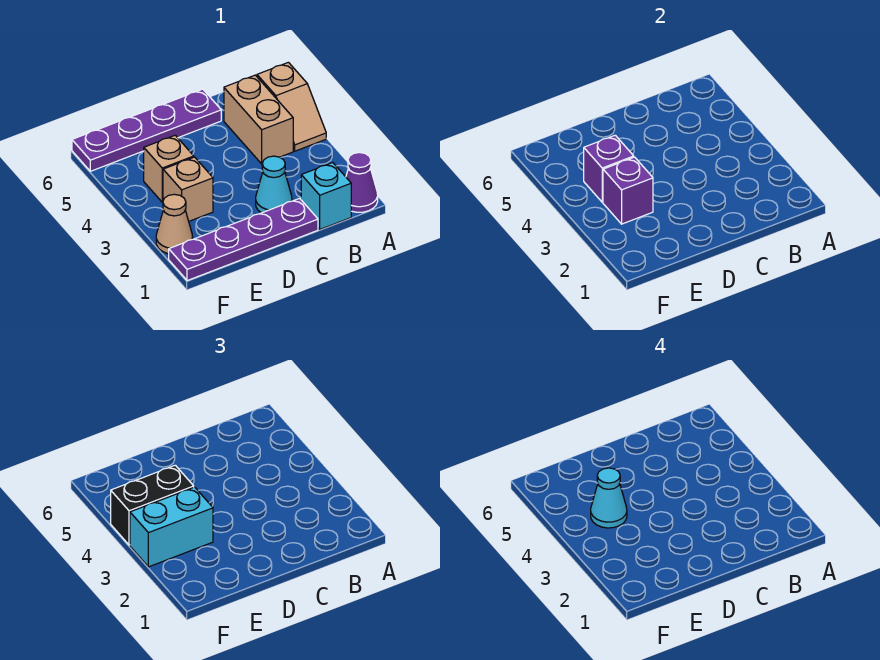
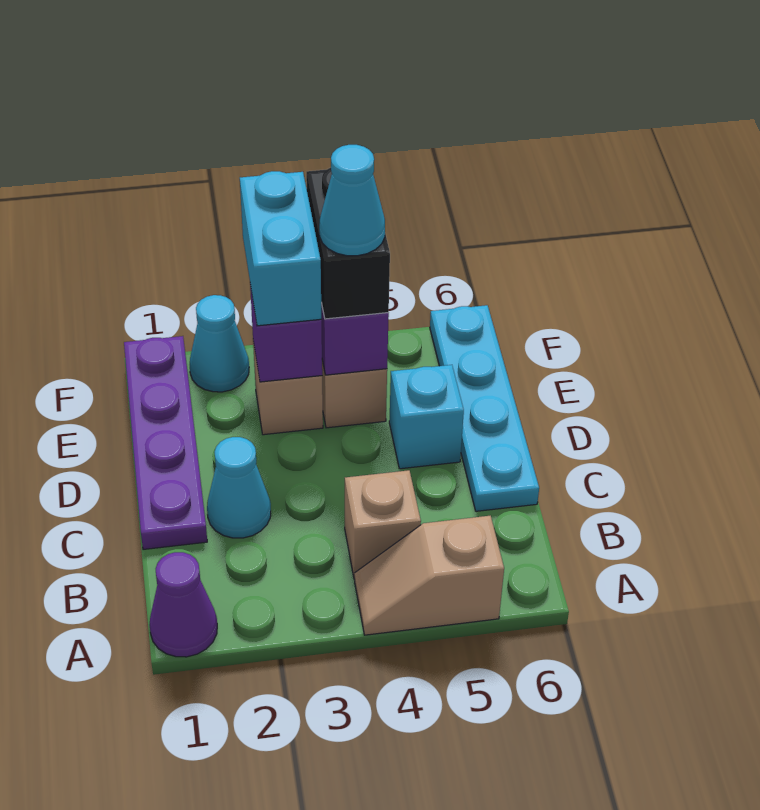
cyan brick B1 level 1 -> cyan brick D5 level 1
tan brick B4:B5 level 1 -> tan brick B4 level 1
purple plate C6:F6 level 1 -> cyan plate C6:F6 level 1
tan cone F2 level 1 -> cyan cone F2 level 1

